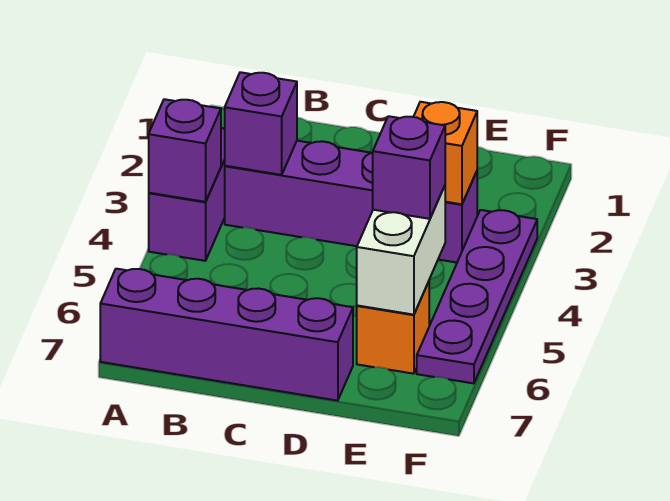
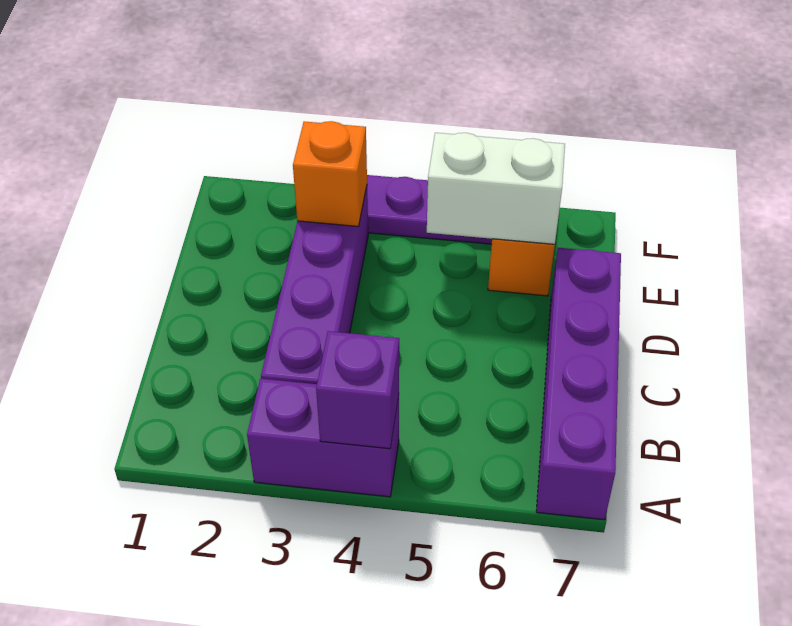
purple brick B3 level 2 -> none
purple brick E5 level 3 -> none

